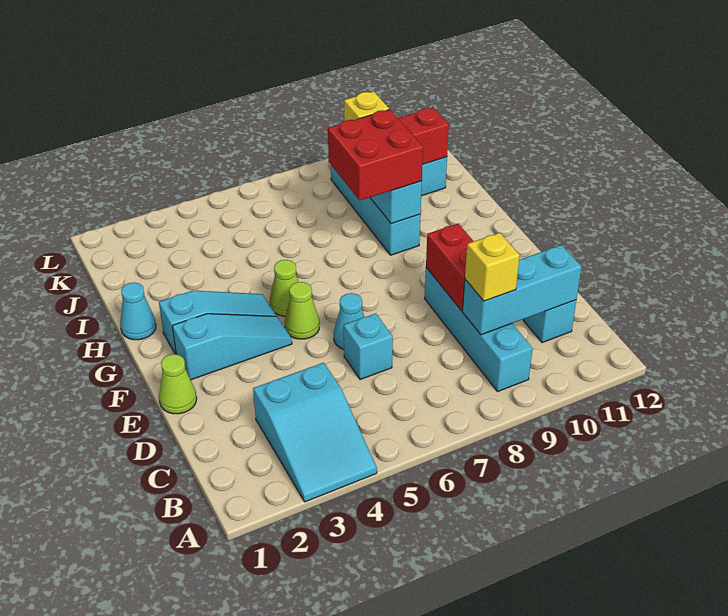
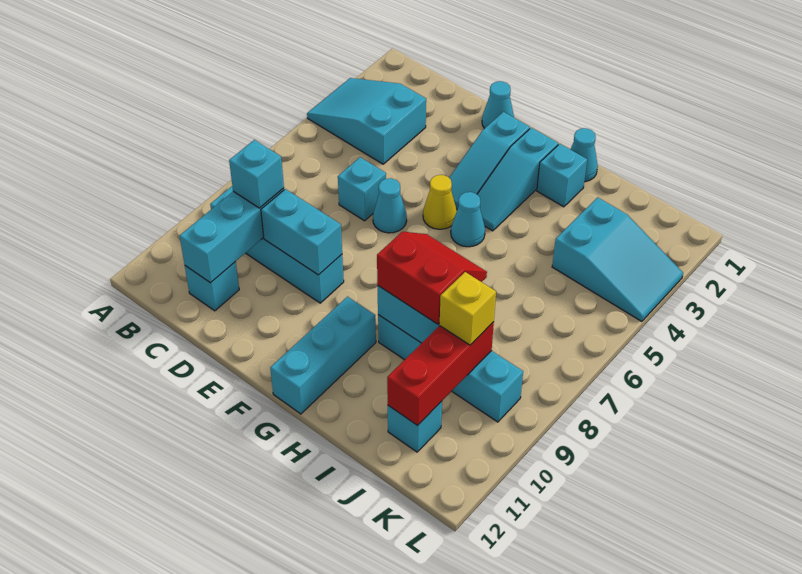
yellow brick C9 level 3 -> cyan brick C9 level 3
red brick D9:E9 level 2 -> cyan brick D9:E9 level 2
lime cone E1 level 1 -> cyan cone E1 level 1
lime cone F5 level 1 -> yellow cone F5 level 1
lime cone G5 level 1 -> cyan cone G5 level 1
none -> cyan brick G10:G12 level 1
none -> cyan brick H2 level 1
red brick H8:I9 level 3 -> red slope H8:I9 level 3 top 9
none -> cyan slope J3:L4 level 1 top J

